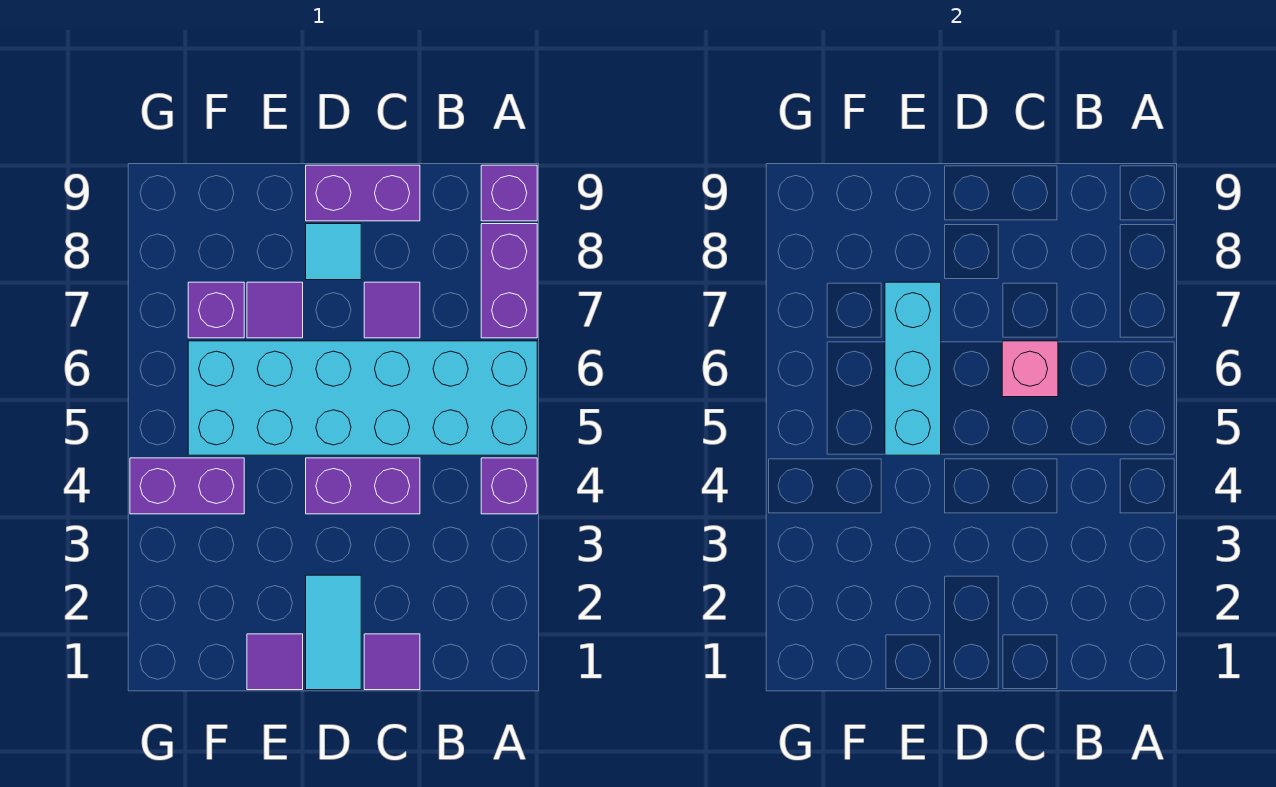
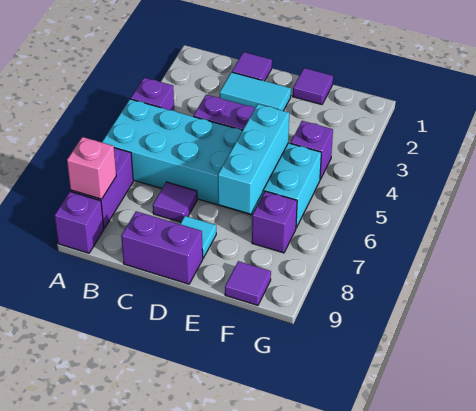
pink brick C6 level 2 -> pink brick A8 level 2
cyan tile D1:D2 level 1 -> cyan tile C2:D2 level 1
purple tile E7 level 1 -> purple tile F9 level 1
purple brick F4:G4 level 1 -> purple brick F4 level 1

